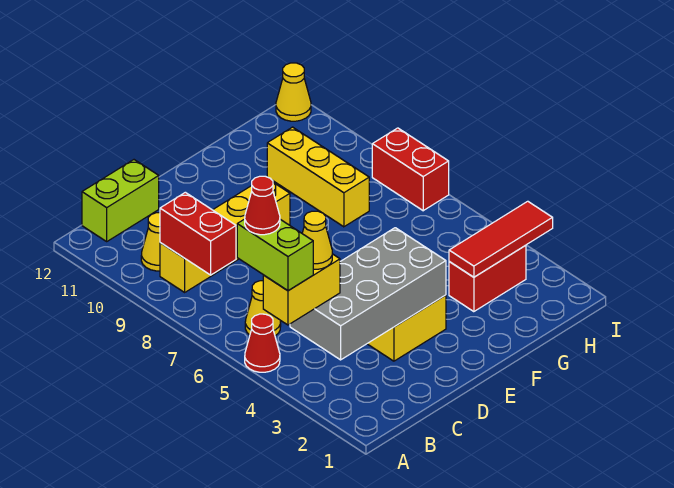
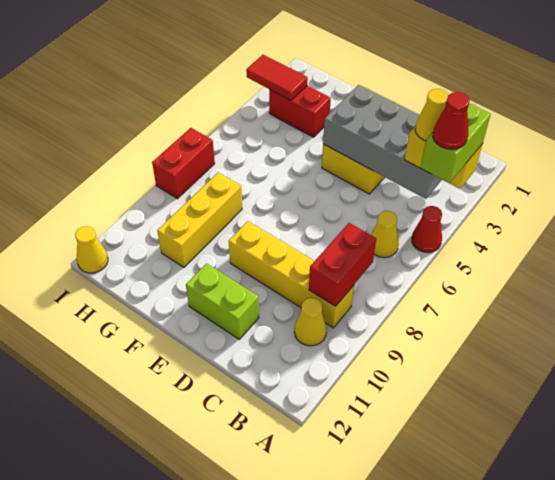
lime brick B12:C12 level 1 -> lime brick D11:E11 level 1
red tile G3:I3 level 2 -> red tile H3:I3 level 2

